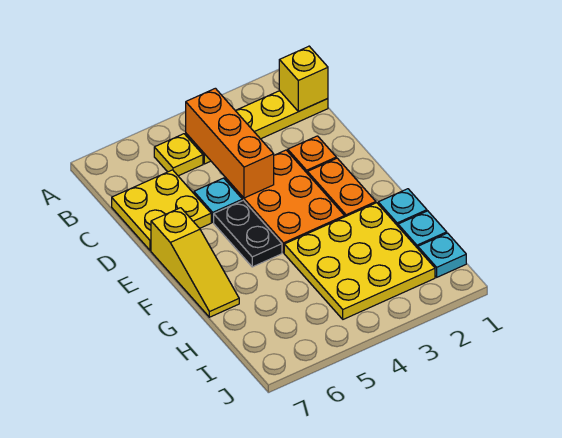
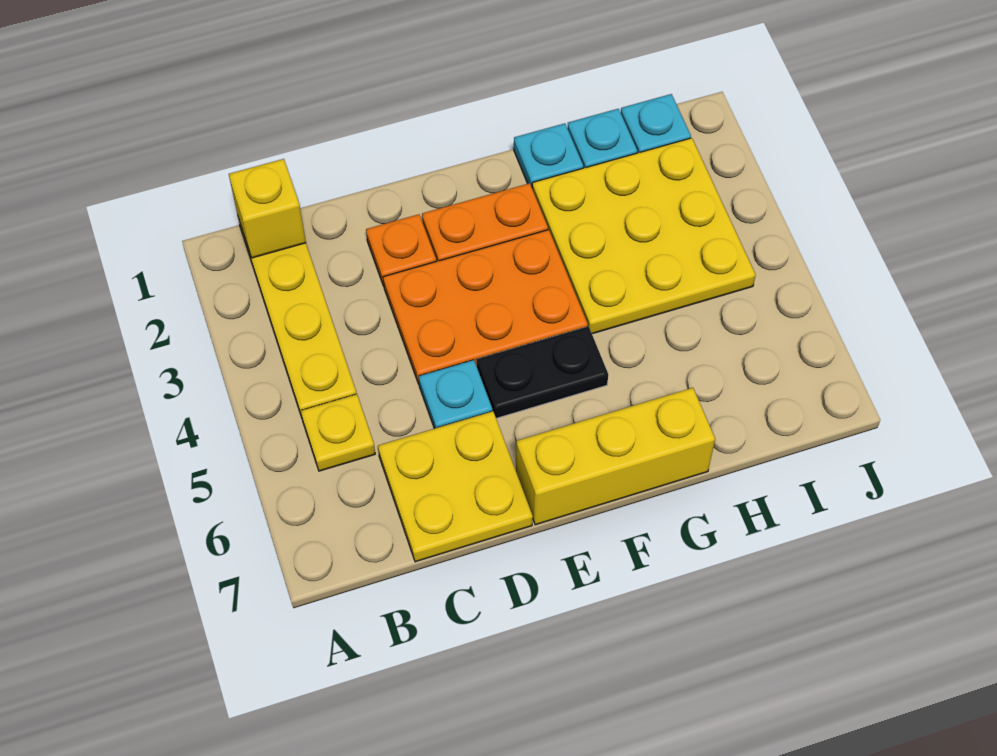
orange brick B4:D4 level 2 -> none
yellow slope E7:G7 level 1 top E -> yellow brick E7:G7 level 1

